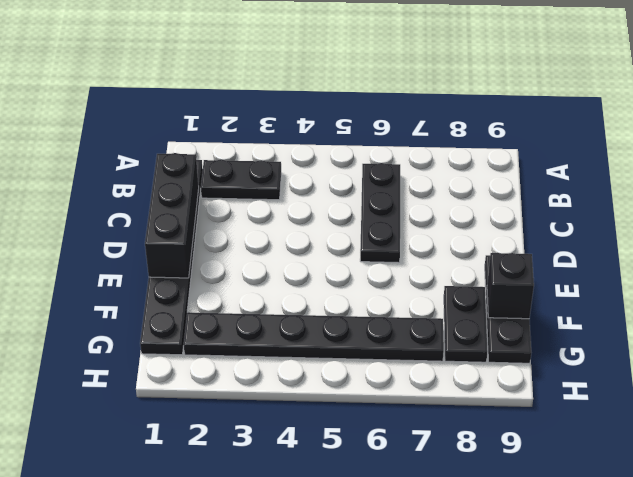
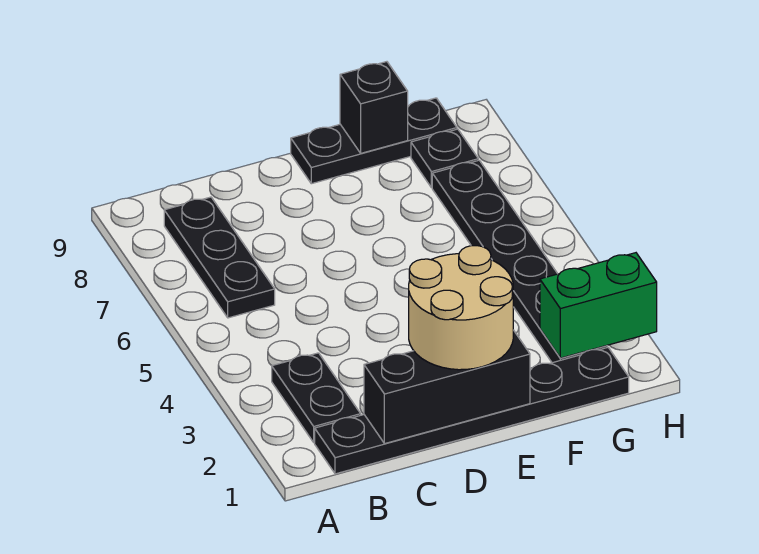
black plate B6:D6 level 1 -> black plate B6:B8 level 1
none -> tan round brick D1:E2 level 3
black plate F8:G8 level 1 -> black plate G8 level 1
none -> green brick G2:H2 level 2

